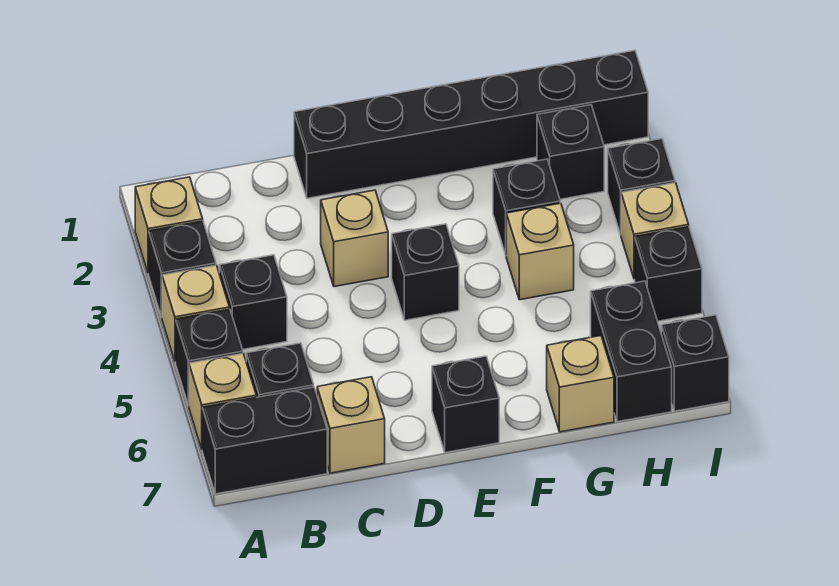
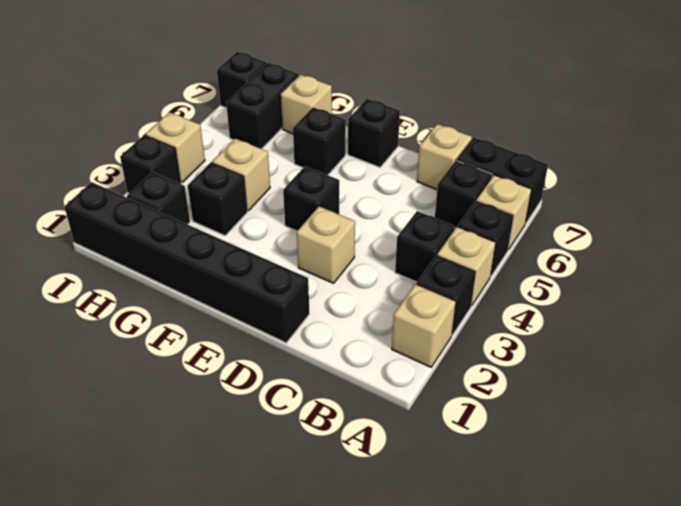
black brick I5 level 1 -> black brick F6 level 1

